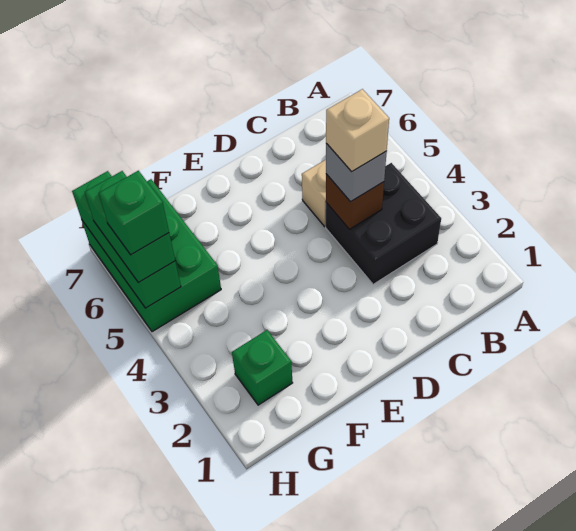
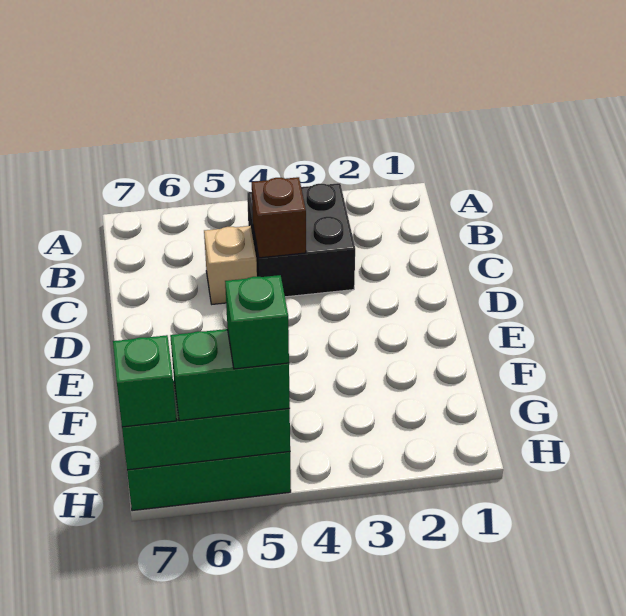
grey brick C4 level 3 -> none
tan brick C4 level 4 -> none
green brick G2 level 1 -> green brick H7 level 3

